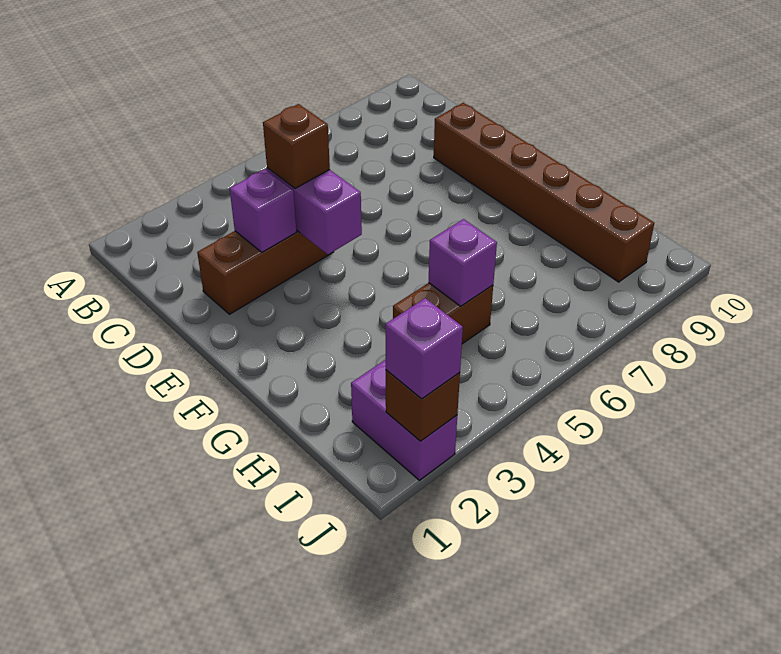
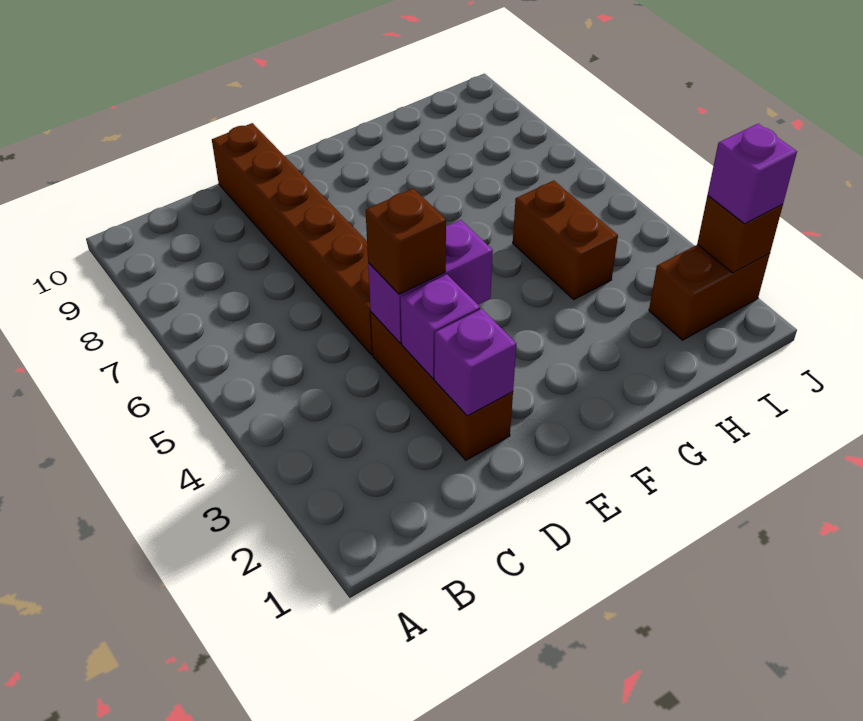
brown brick D9:I9 level 1 -> brown brick D5:D10 level 1
purple brick H5 level 2 -> purple brick D2 level 2
purple brick I2:J2 level 1 -> brown brick I2:J2 level 1

